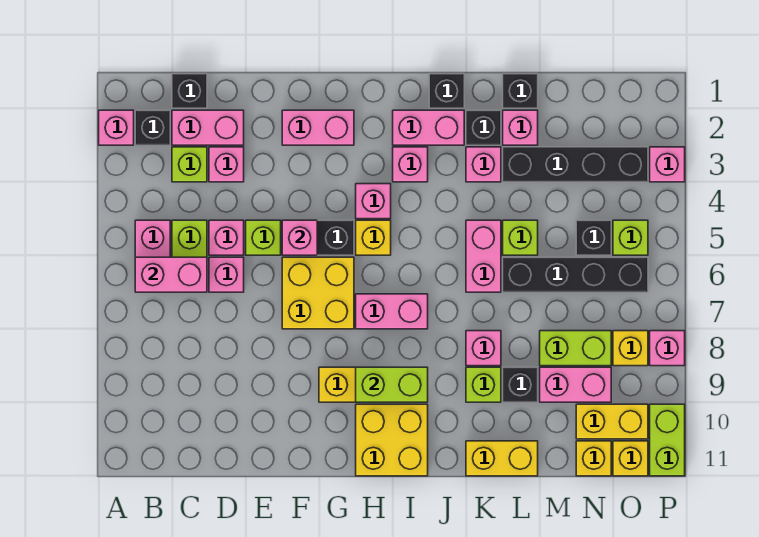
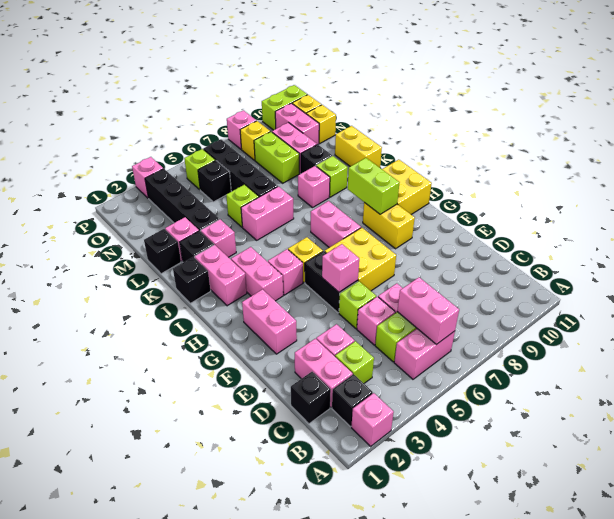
pink brick I3 level 1 -> pink brick H3:I3 level 1
yellow brick N10:O10 level 1 -> pink brick N10:O10 level 1

